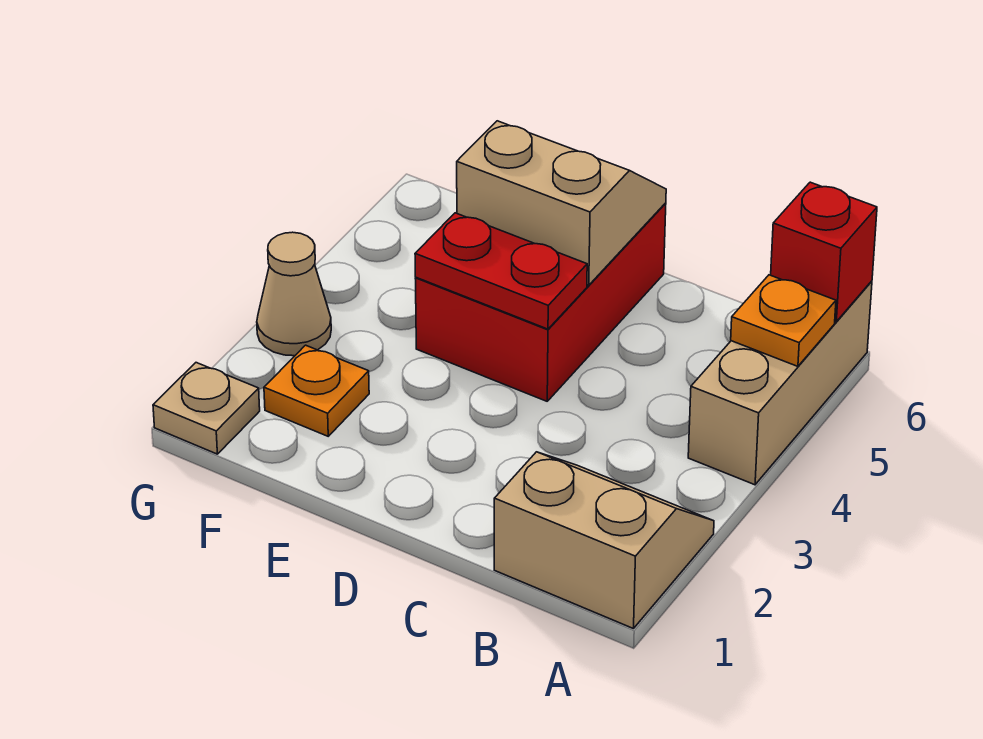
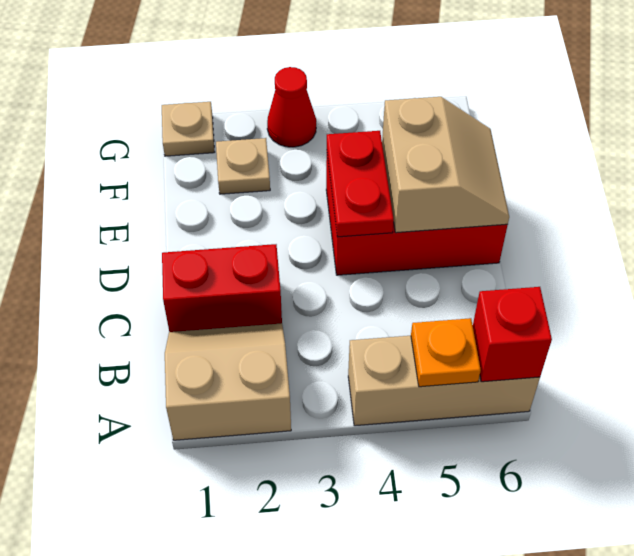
tan slope A1:B2 level 1 top 1 -> tan slope A1:B2 level 1 top A
none -> red brick C1:C2 level 1
orange plate F2 level 1 -> tan plate F2 level 1
tan cone G3 level 1 -> red cone G3 level 1

